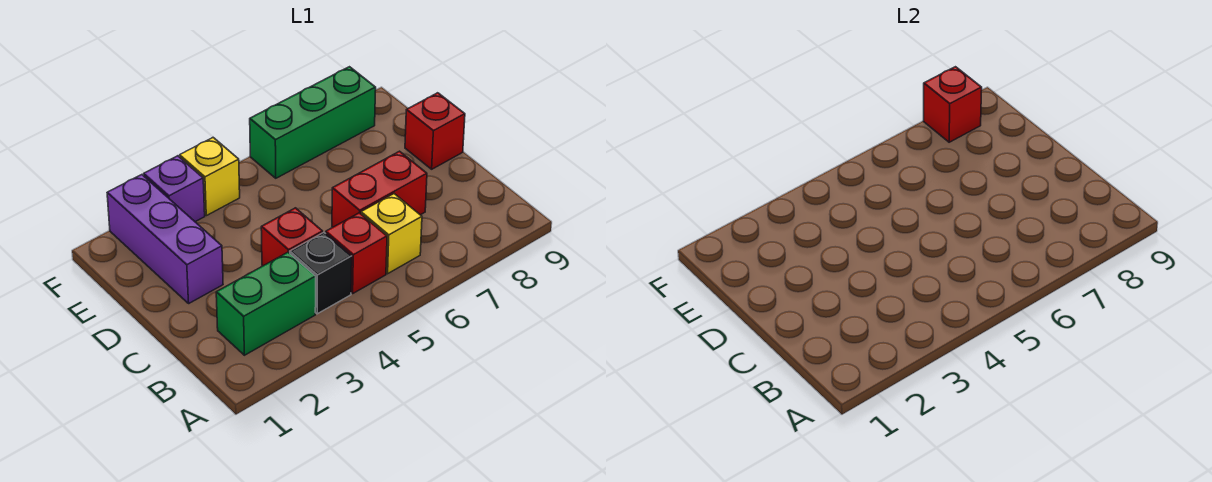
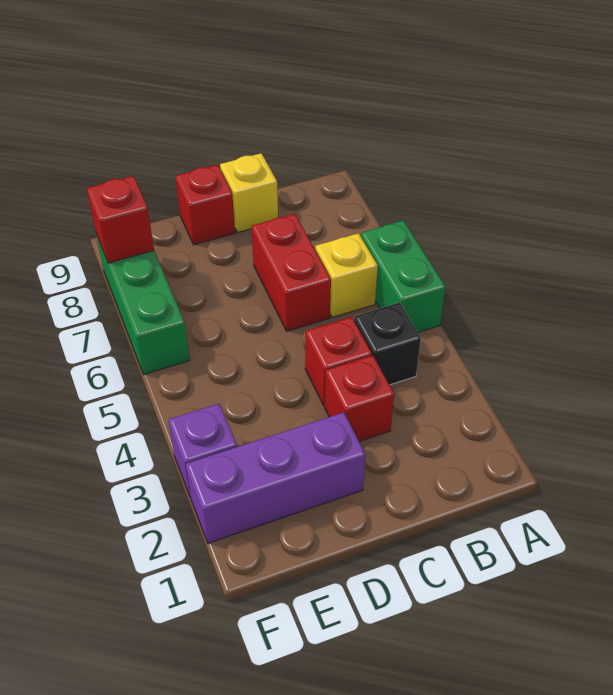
green brick B2:B3 level 1 -> green brick A5:A6 level 1
red brick B5 level 1 -> red brick C3 level 1
yellow brick F4 level 1 -> yellow brick C9 level 1

